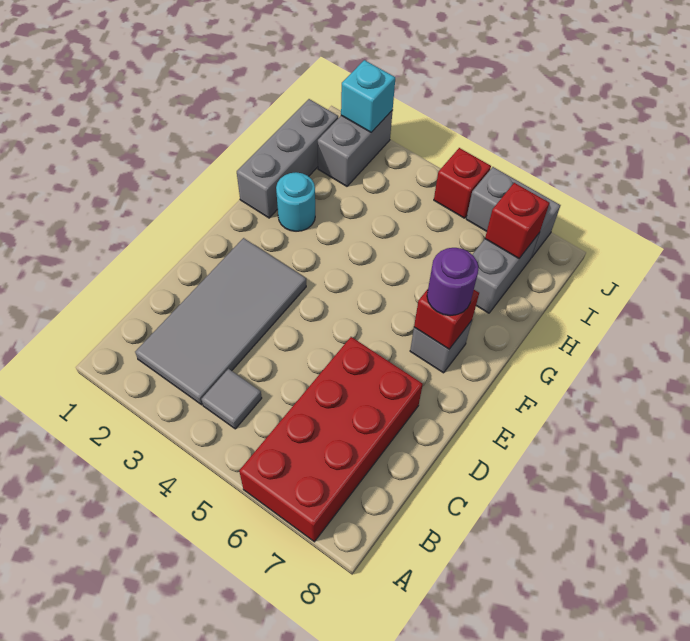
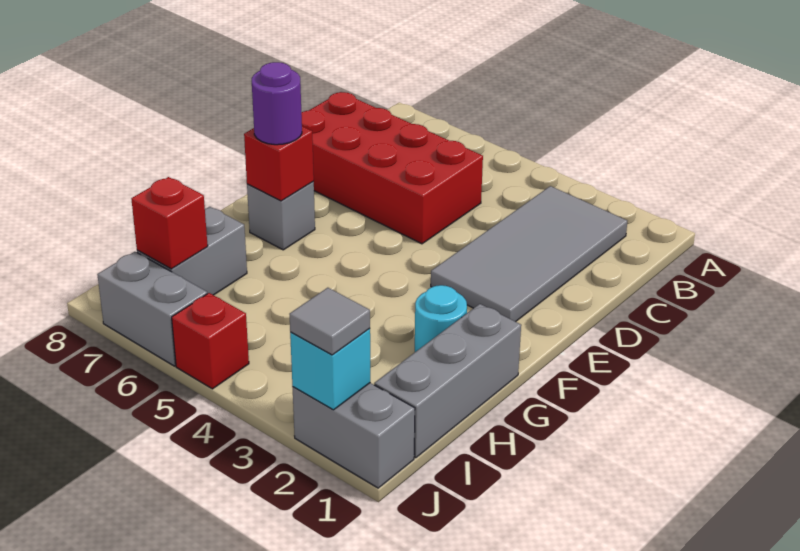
red brick A6:D7 level 1 -> red brick C5:D8 level 1
grey tile B4 level 1 -> grey tile J2 level 3
grey brick I2:J2 level 1 -> grey brick J1:J2 level 1

